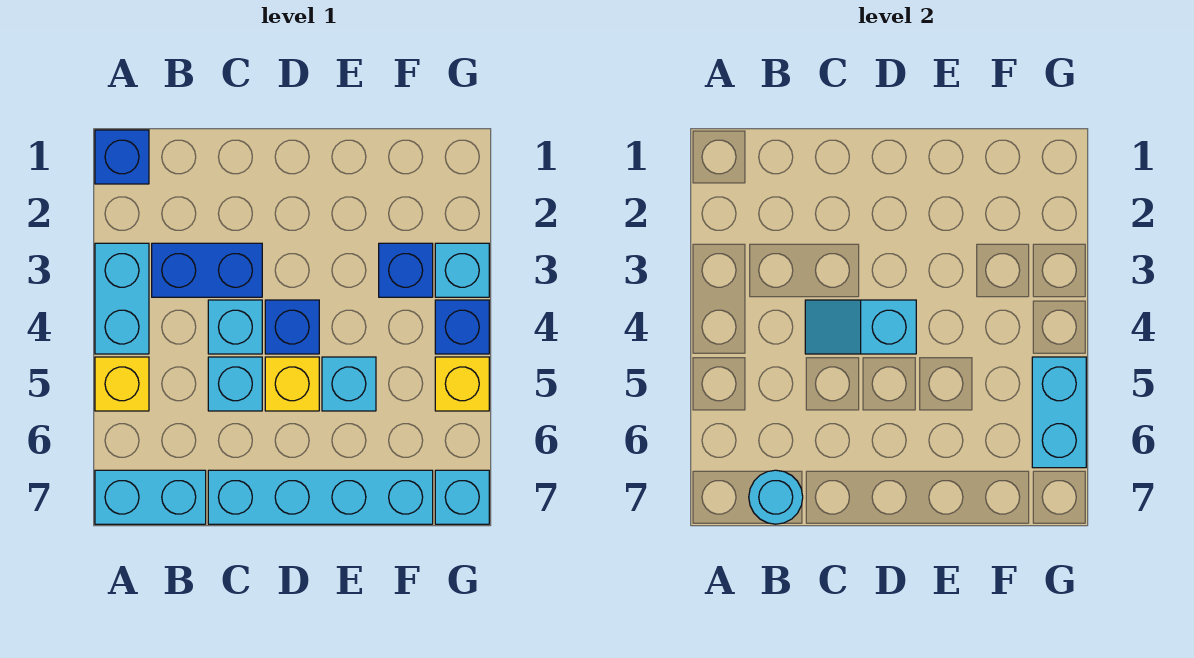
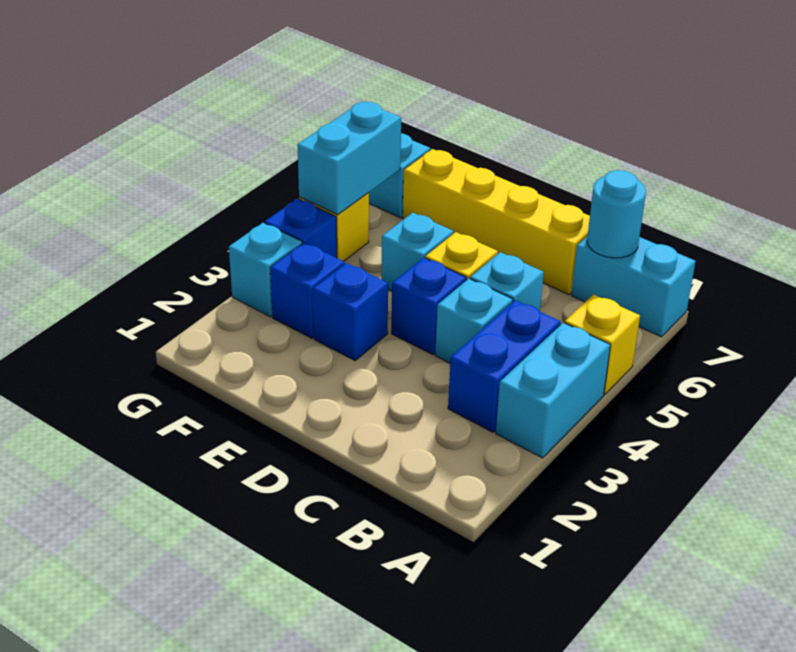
blue brick A1 level 1 -> blue brick E3 level 1
blue brick B3:C3 level 1 -> blue brick B3:B4 level 1
cyan slope C4:D4 level 2 top D -> none
cyan brick C7:F7 level 1 -> yellow brick C7:F7 level 1

